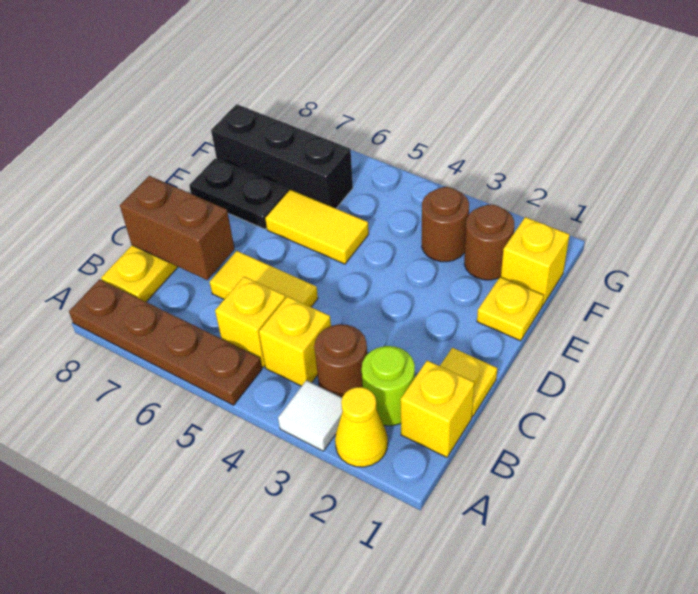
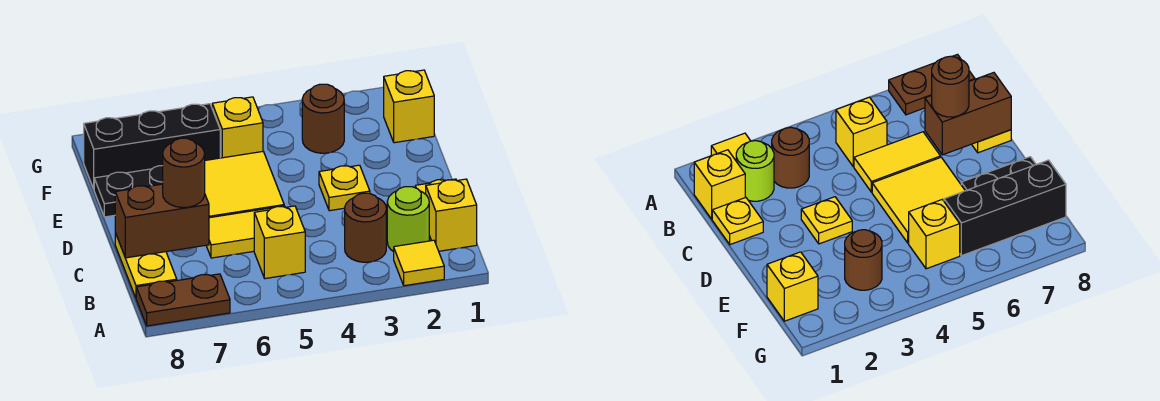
yellow cone A2 level 1 -> yellow tile A2 level 1
white tile A3 level 1 -> none
brown plate A5:A8 level 1 -> brown plate A7:A8 level 1
yellow brick B4 level 1 -> yellow brick F5 level 1
yellow plate E1 level 1 -> yellow plate D3 level 1
yellow tile E5:E6 level 1 -> yellow tile D5:E6 level 1
brown round brick F2 level 1 -> brown round brick C7 level 3

